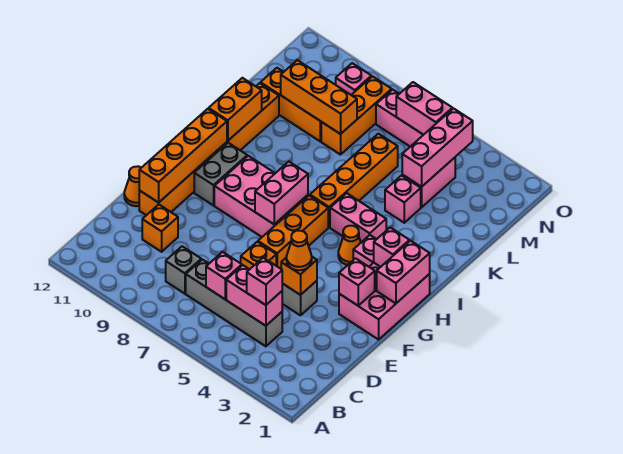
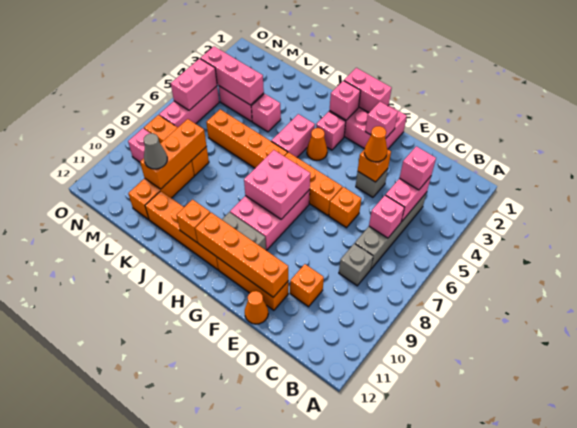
pink brick G7:H7 level 2 -> pink brick G7:H8 level 2
orange brick I11:J11 level 2 -> orange brick I11 level 2
none -> grey cone L10 level 3

